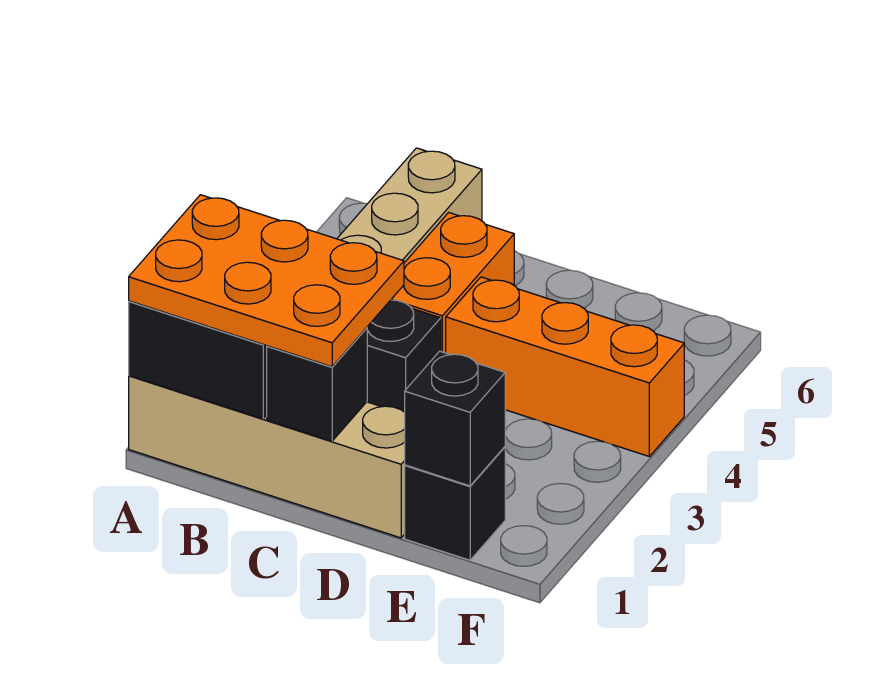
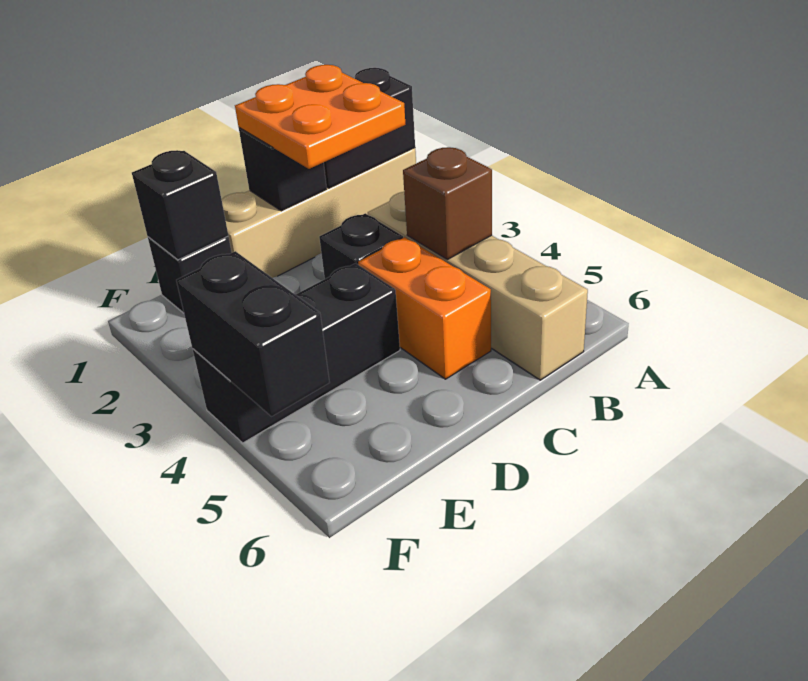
orange plate A1:C2 level 3 -> orange plate B1:C2 level 3
none -> brown brick B4 level 2
orange brick D4:F4 level 1 -> black brick D4:F4 level 1
none -> black brick F4:F5 level 2

